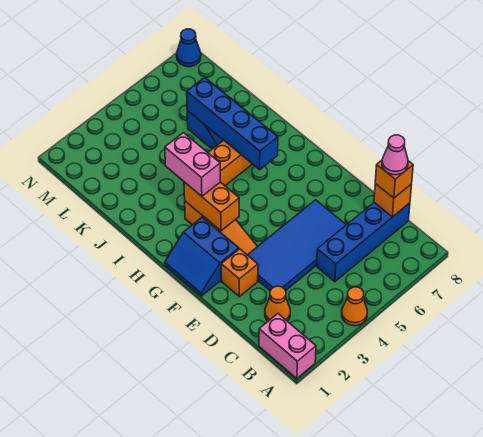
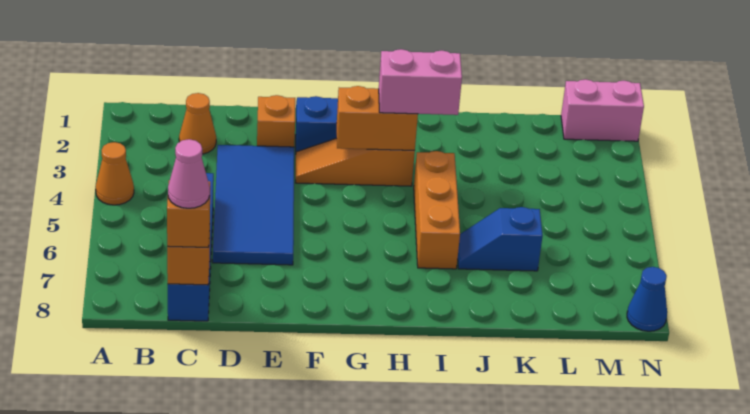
pink brick A1:B1 level 1 -> pink brick M1:N1 level 1
blue brick H6:K6 level 2 -> none

